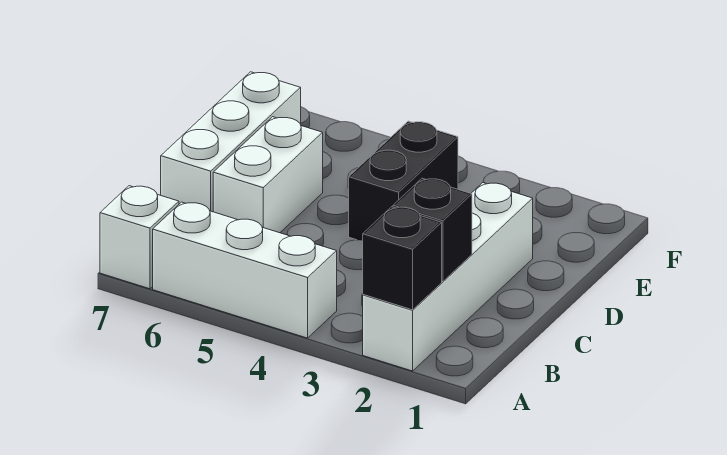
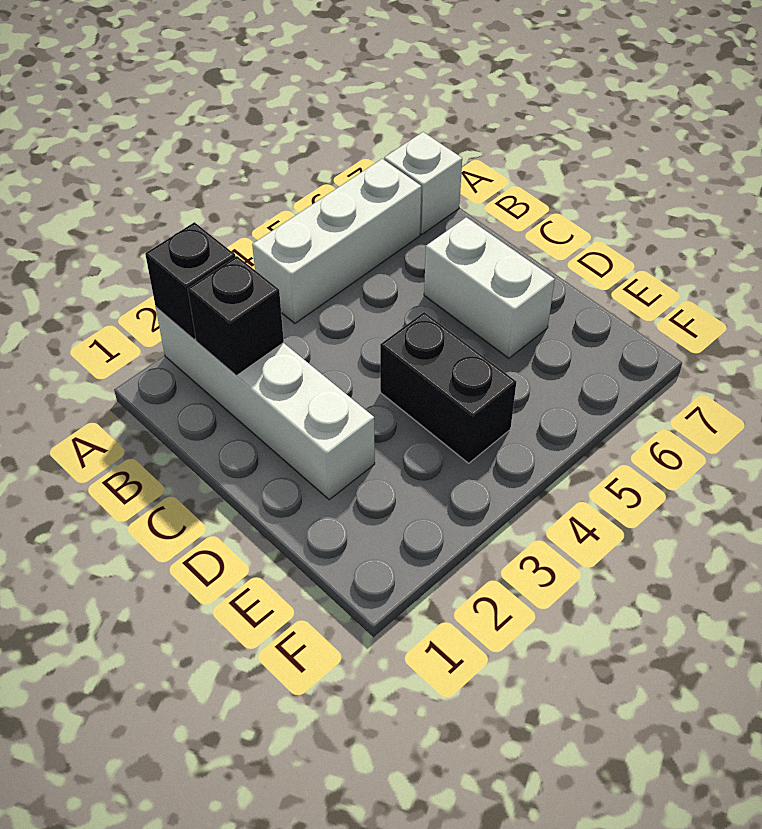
white brick C7:E7 level 1 -> none

